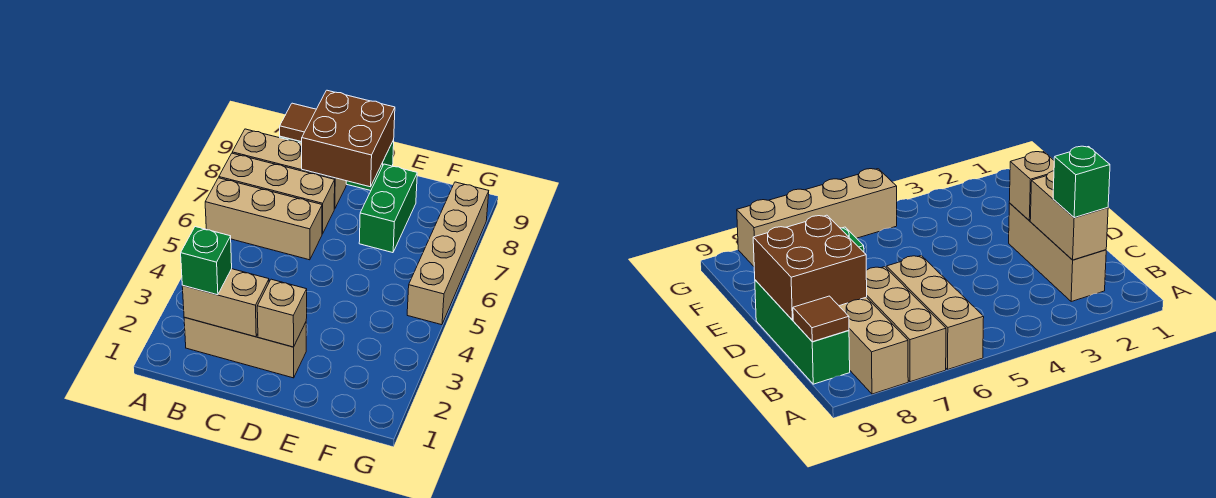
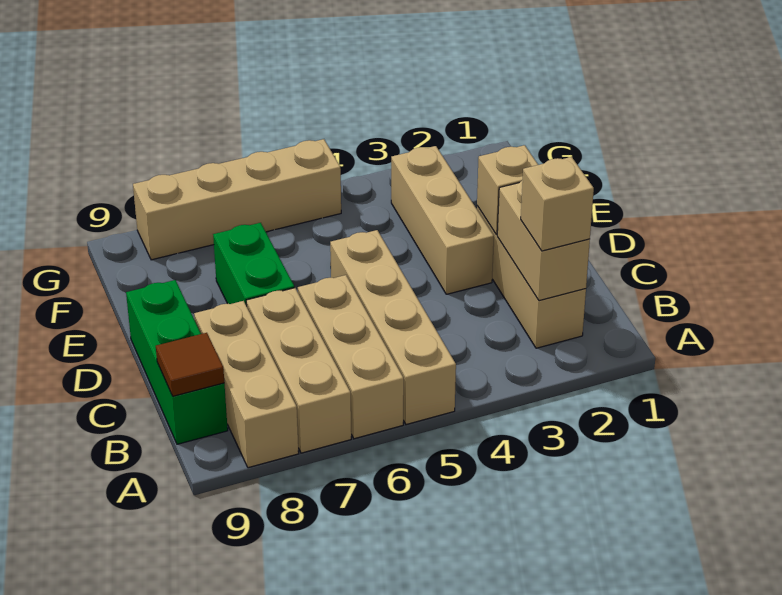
none -> tan brick A5:D5 level 1
green brick B2 level 3 -> tan brick B2 level 3
brown brick C8:D9 level 2 -> none
none -> tan brick D3:F3 level 1
green brick E7:E8 level 1 -> green brick D7:E7 level 1

